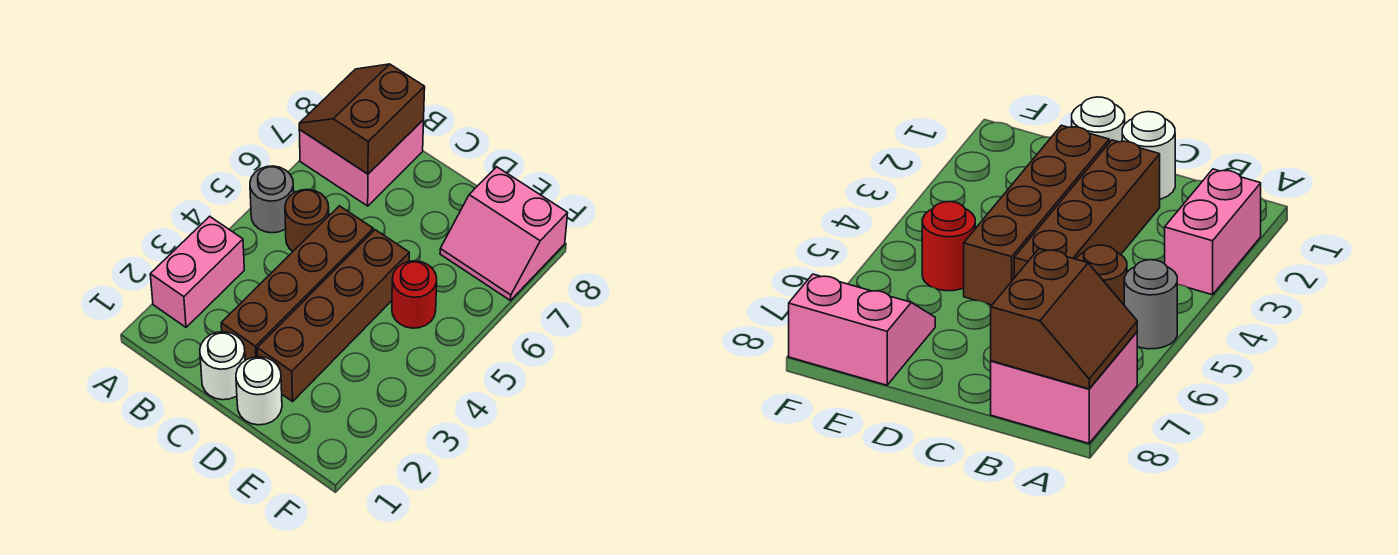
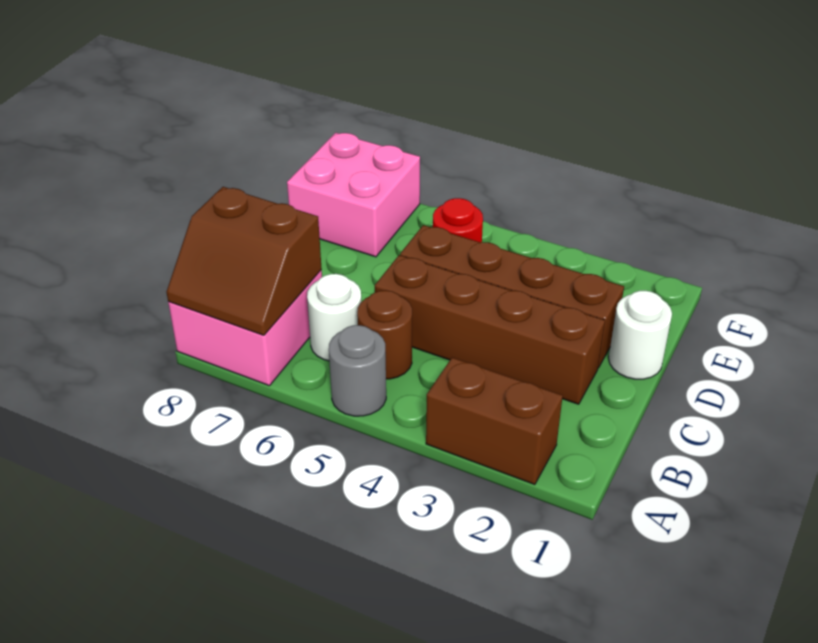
pink brick A2:A3 level 1 -> brown brick A2:A3 level 1
white round brick C1 level 1 -> white round brick B6 level 1
pink slope E7:F8 level 1 top 8 -> pink brick E7:F8 level 1

